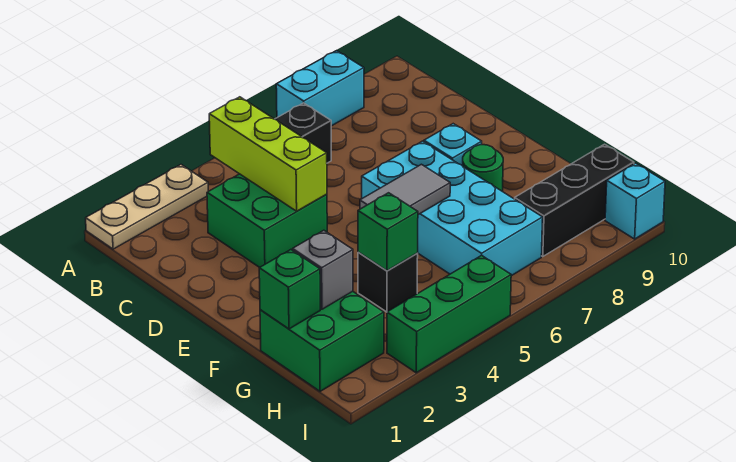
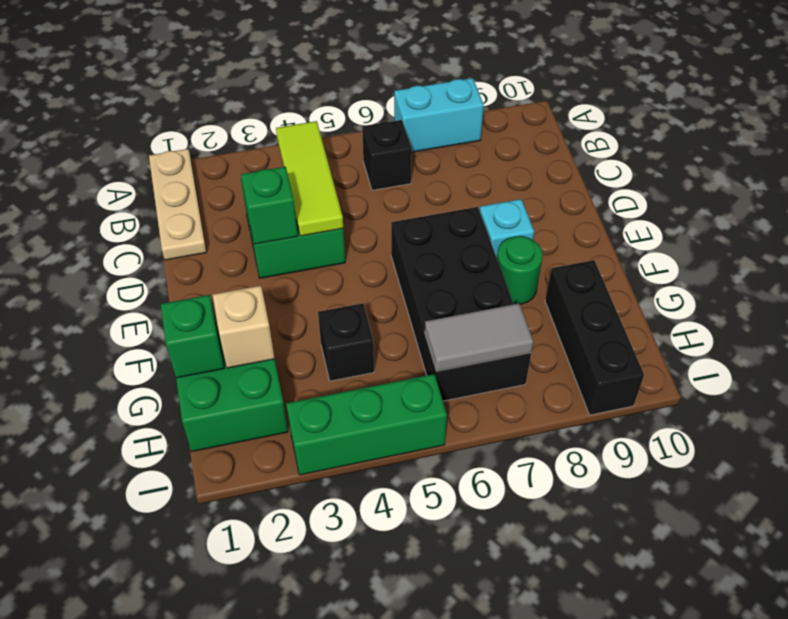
tan plate A1:A3 level 1 -> tan plate A1:C1 level 1
lime brick B4:D4 level 2 -> lime tile B4:D4 level 2
cyan brick E6:H7 level 1 -> black brick E6:H7 level 1
grey tile F5:F6 level 2 -> grey tile H6:H7 level 2
grey brick G2 level 2 -> tan brick G2 level 2
green brick G4 level 2 -> green brick D3 level 2
black brick H8:H10 level 1 -> black brick G9:I9 level 1
cyan brick I10 level 1 -> none

